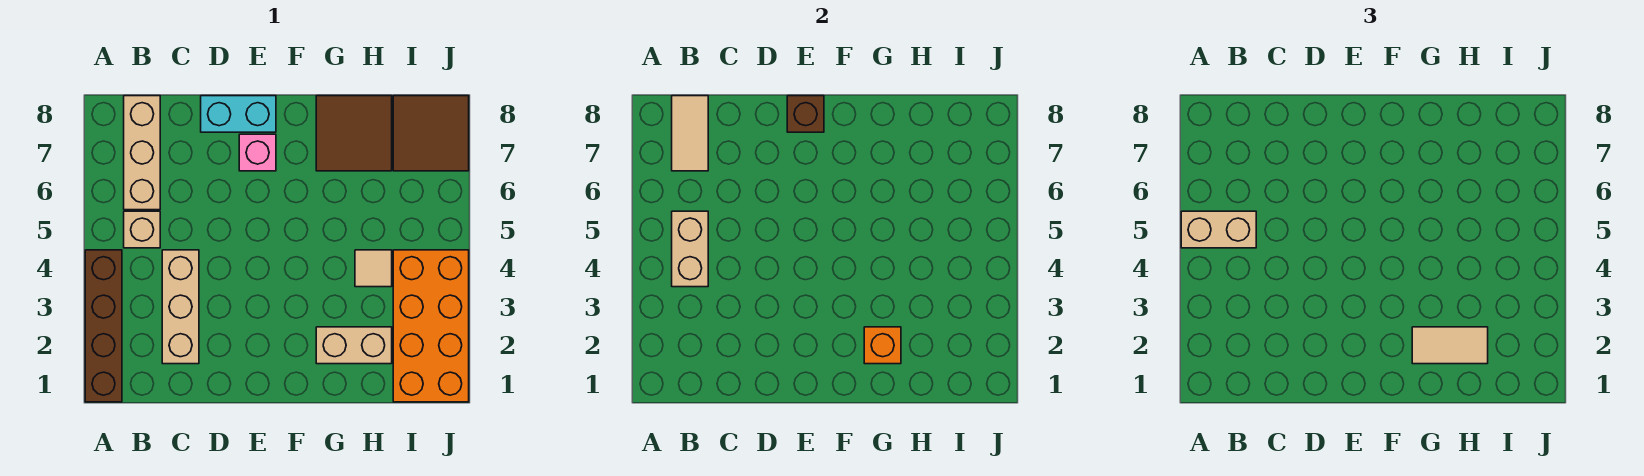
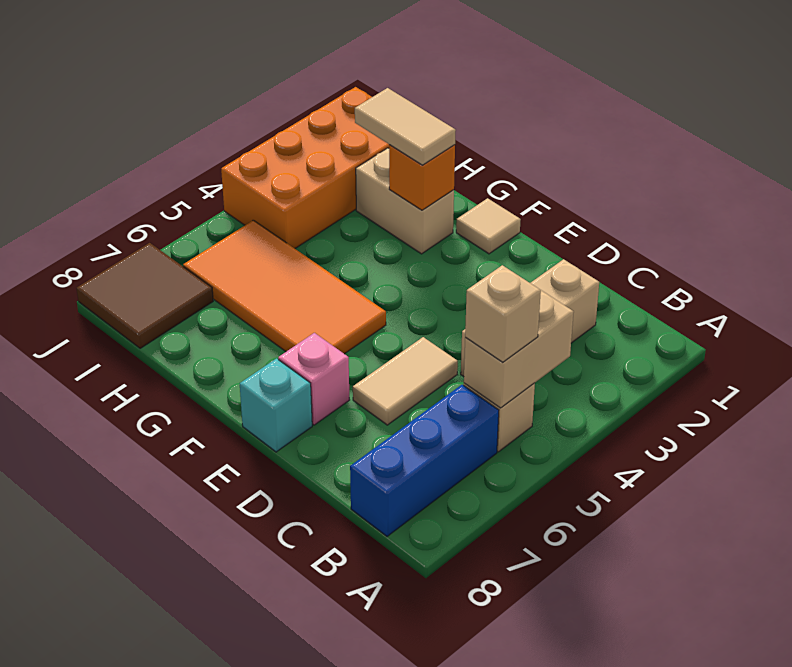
brown brick A1:A4 level 1 -> none
tan brick A5:B5 level 3 -> tan brick B5 level 3
tan brick B6:B8 level 1 -> blue brick B6:B8 level 1
tan tile B7:B8 level 2 -> tan tile D5:D6 level 1
cyan brick D8:E8 level 1 -> cyan brick E8 level 1
brown brick E8 level 2 -> none
none -> orange tile F5:I6 level 1
brown tile G7:H8 level 1 -> none
tan tile H4 level 1 -> tan tile F1 level 1

